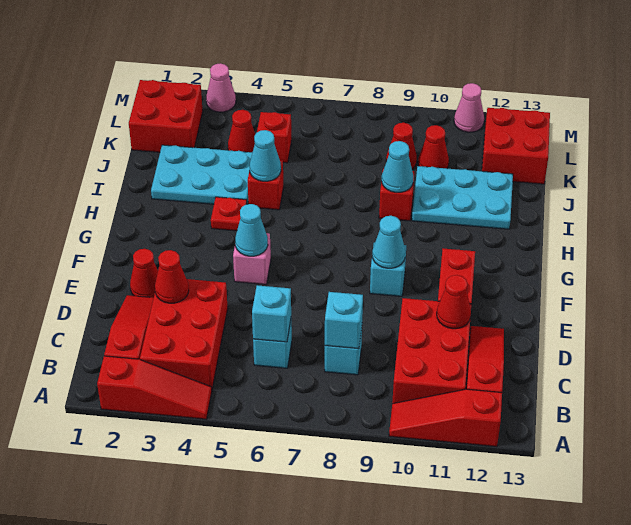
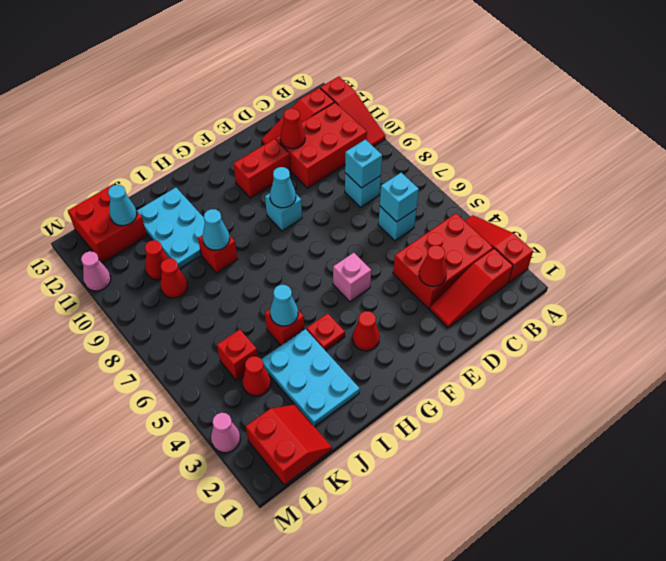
red cone E2 level 1 -> red cone G3 level 1
cyan cone F5 level 2 -> cyan cone K12 level 2
red brick K1:L2 level 1 -> red slope K1:L2 level 1 top L

